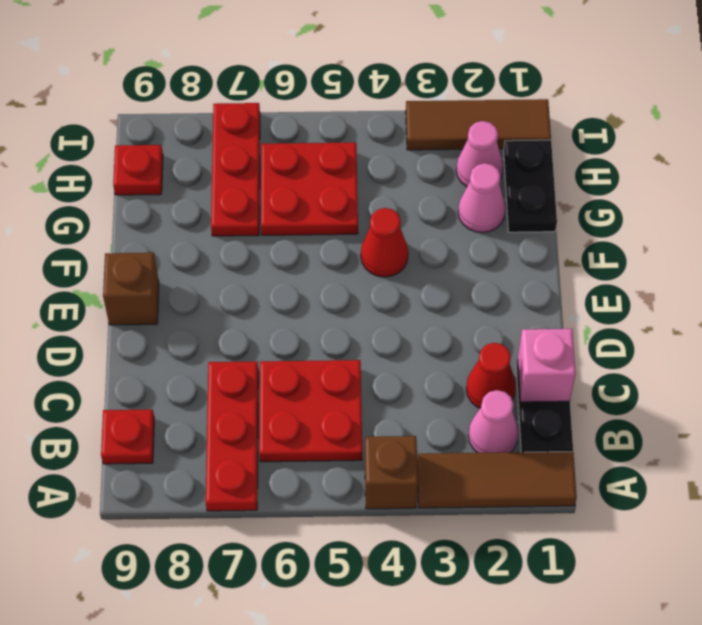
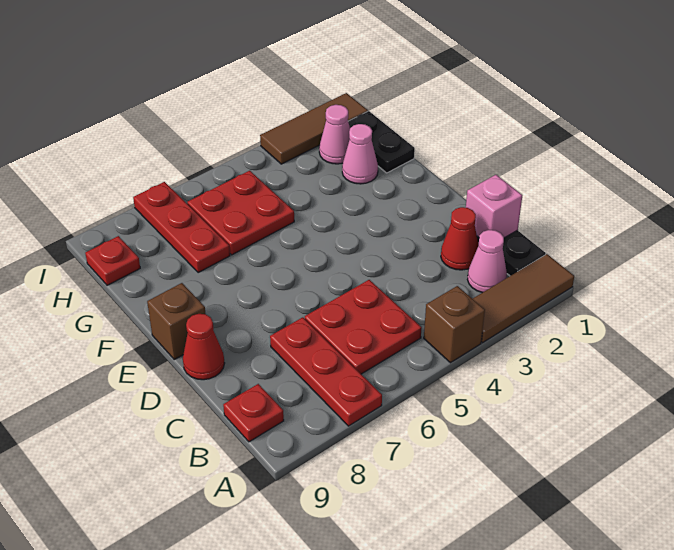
red cone F4 level 1 -> red cone D9 level 1

